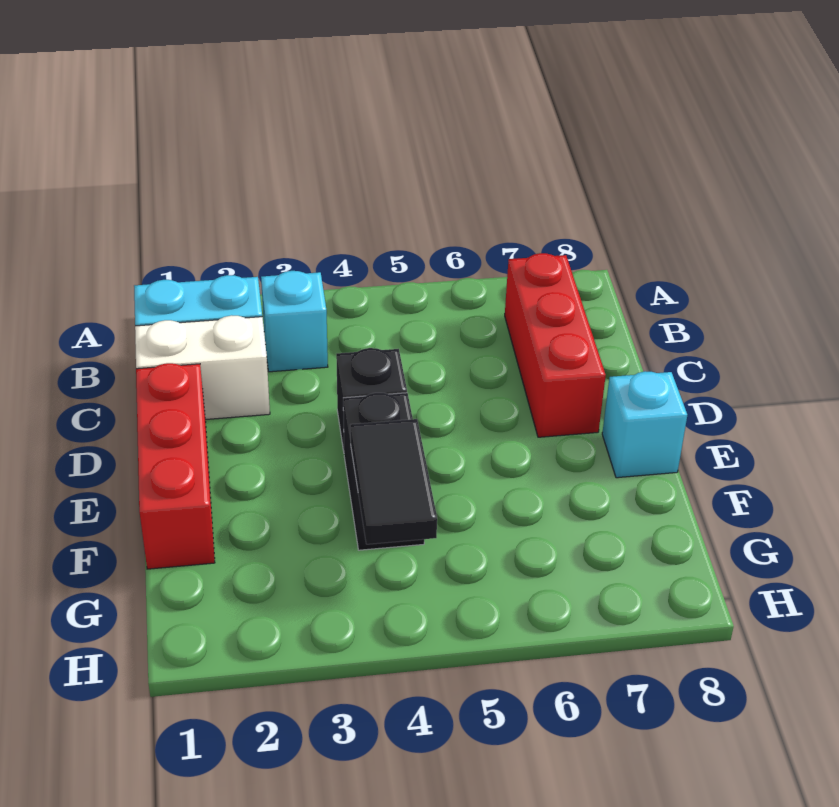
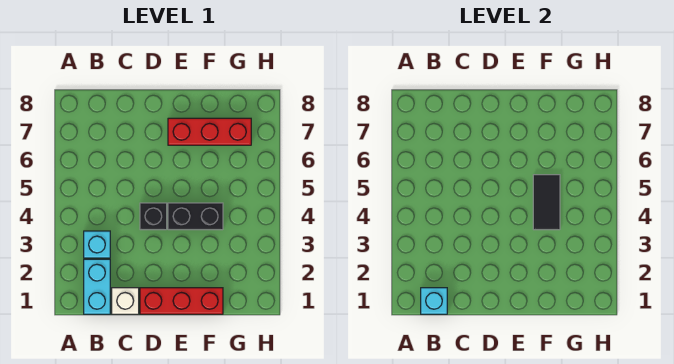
red brick B7:D7 level 1 -> red brick E7:G7 level 1
white brick C1:C2 level 1 -> white brick C1 level 1
cyan brick E8 level 1 -> cyan brick B1 level 2
black tile F4:G4 level 2 -> black tile F4:F5 level 2

